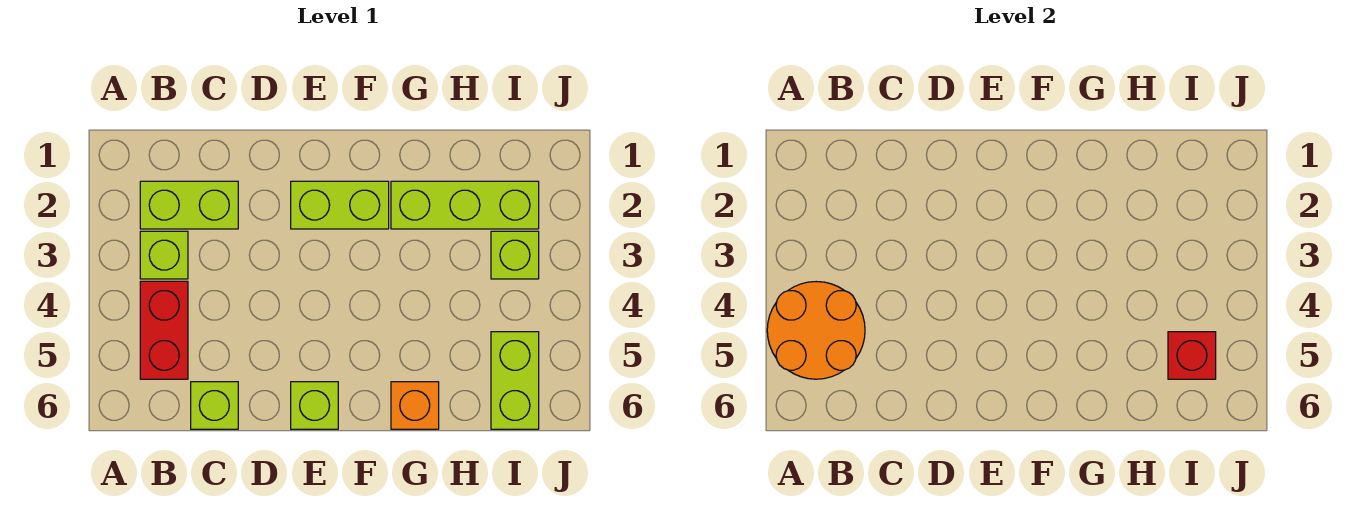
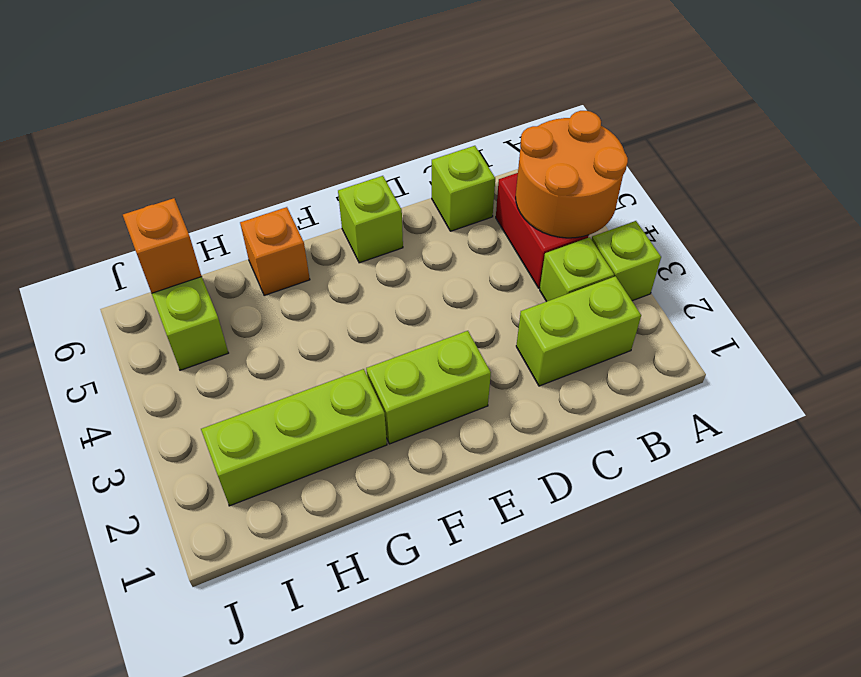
lime brick I3 level 1 -> lime brick A3 level 1
red brick I5 level 2 -> none
none -> orange brick I6 level 2

